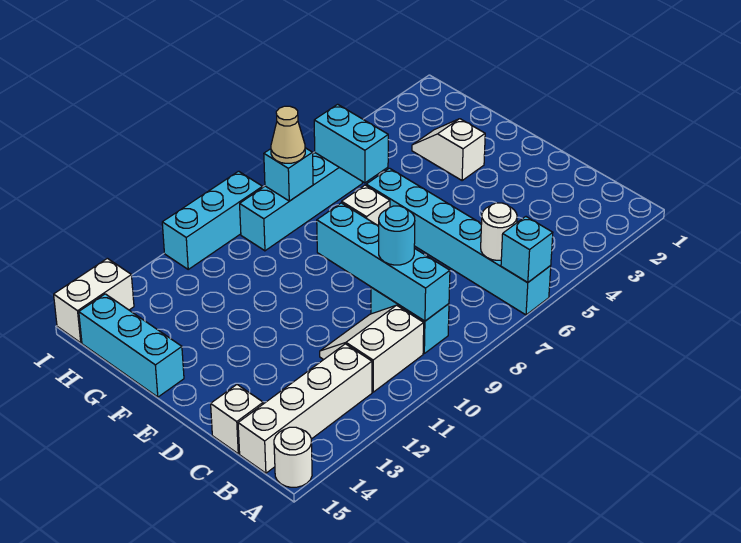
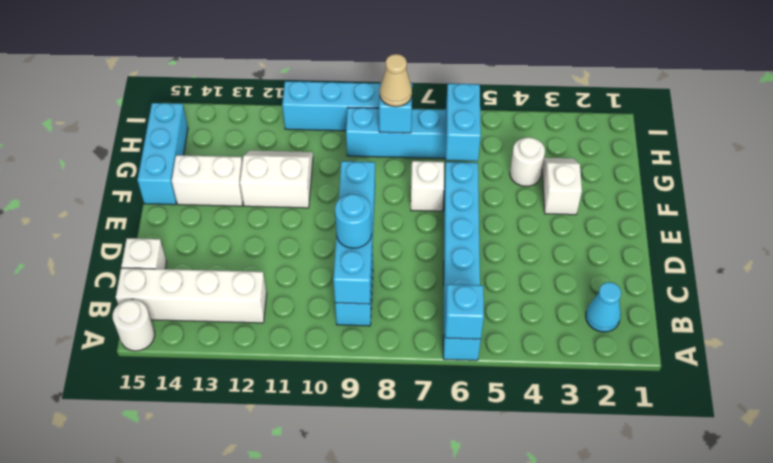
none -> cyan cone B2 level 1
white round brick B6 level 2 -> white round brick G4 level 1
white slope B10:C11 level 1 top B -> white slope F11:G12 level 1 top F
white brick I14:I15 level 1 -> white brick F13:F14 level 1

